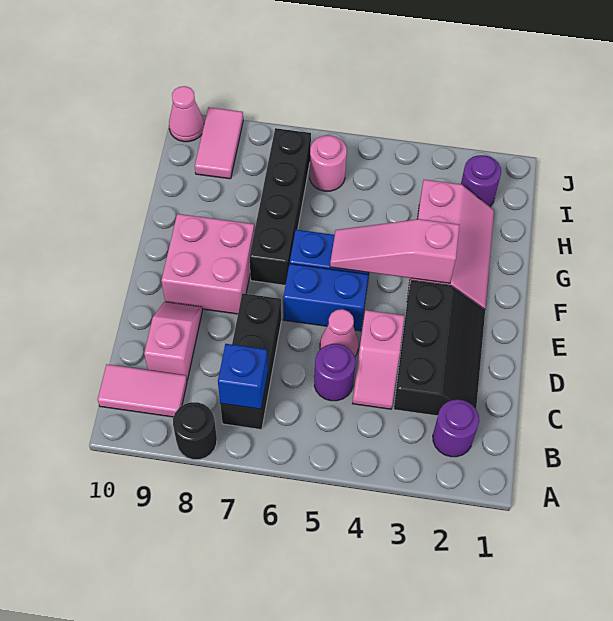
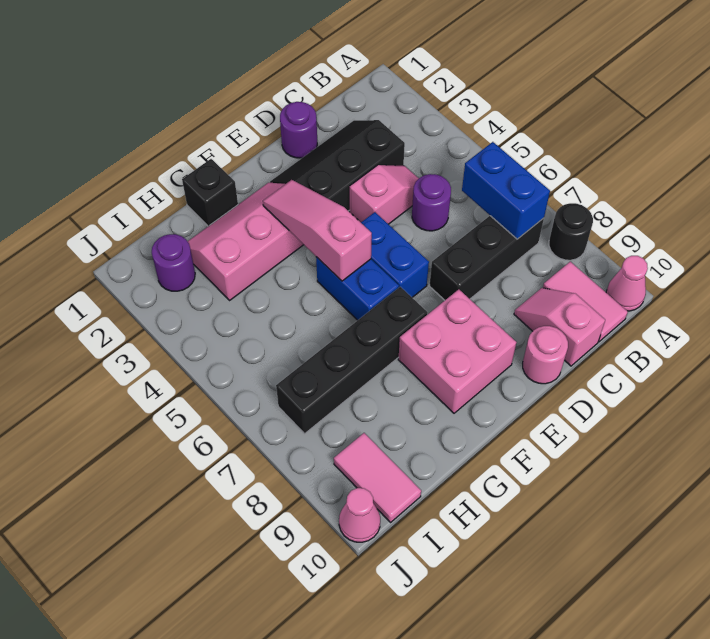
purple round brick B2 level 1 -> purple round brick D1 level 1
blue brick B7 level 2 -> blue brick B6:B7 level 2
pink slope C9:D9 level 1 top C -> pink slope C9:C10 level 1 top 10
pink cone D5 level 1 -> pink cone A10 level 1
pink slope F3:F5 level 2 top 3 -> pink slope F3:F5 level 2 top 5
none -> black brick G1 level 1
pink round brick I6 level 1 -> pink round brick D10 level 1
pink tile I9:J9 level 1 -> pink tile I9:I10 level 1

